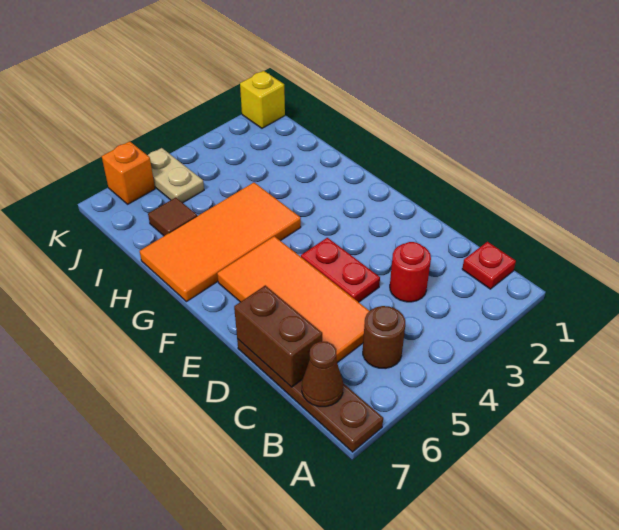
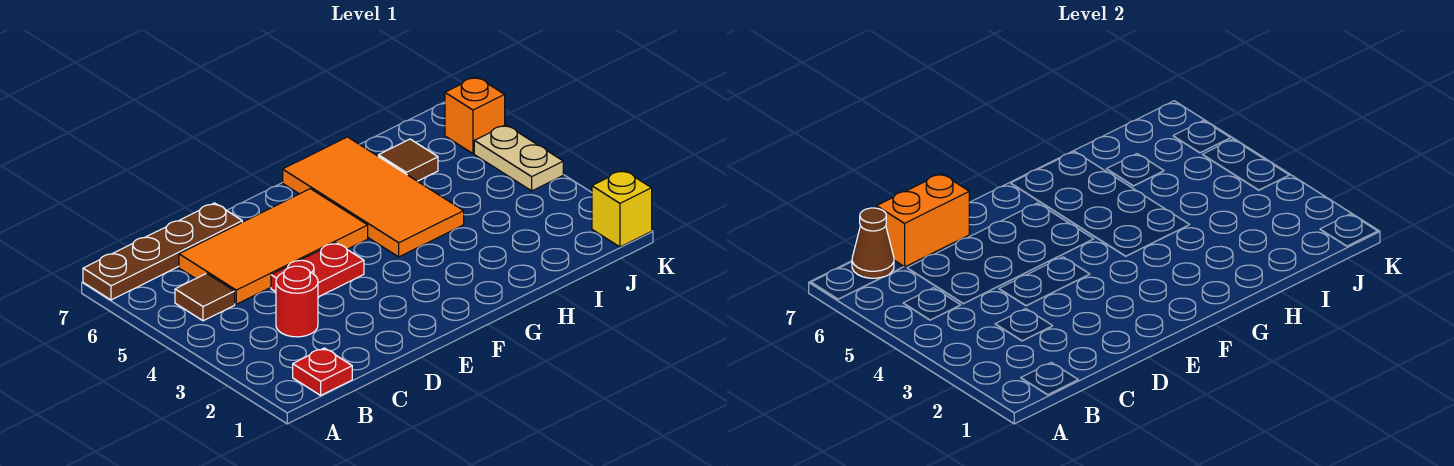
brown round brick B5 level 1 -> brown tile B5 level 1
brown brick C7:D7 level 2 -> orange brick C7:D7 level 2
tan plate J5:K5 level 1 -> tan plate K4:K5 level 1

